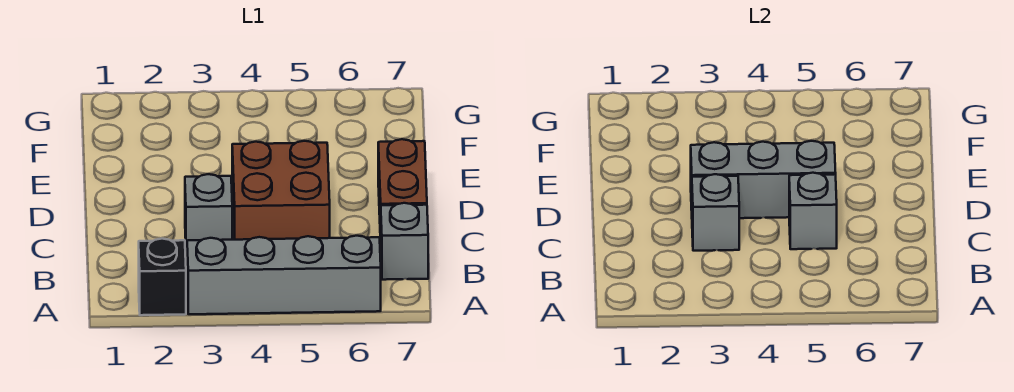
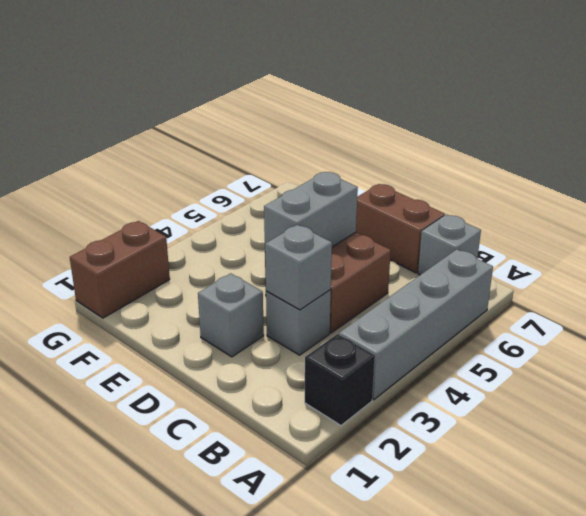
grey brick C5 level 2 -> grey brick D2 level 1
grey brick D3:D5 level 2 -> grey brick D4:D5 level 2
none -> brown brick G1:G2 level 1

